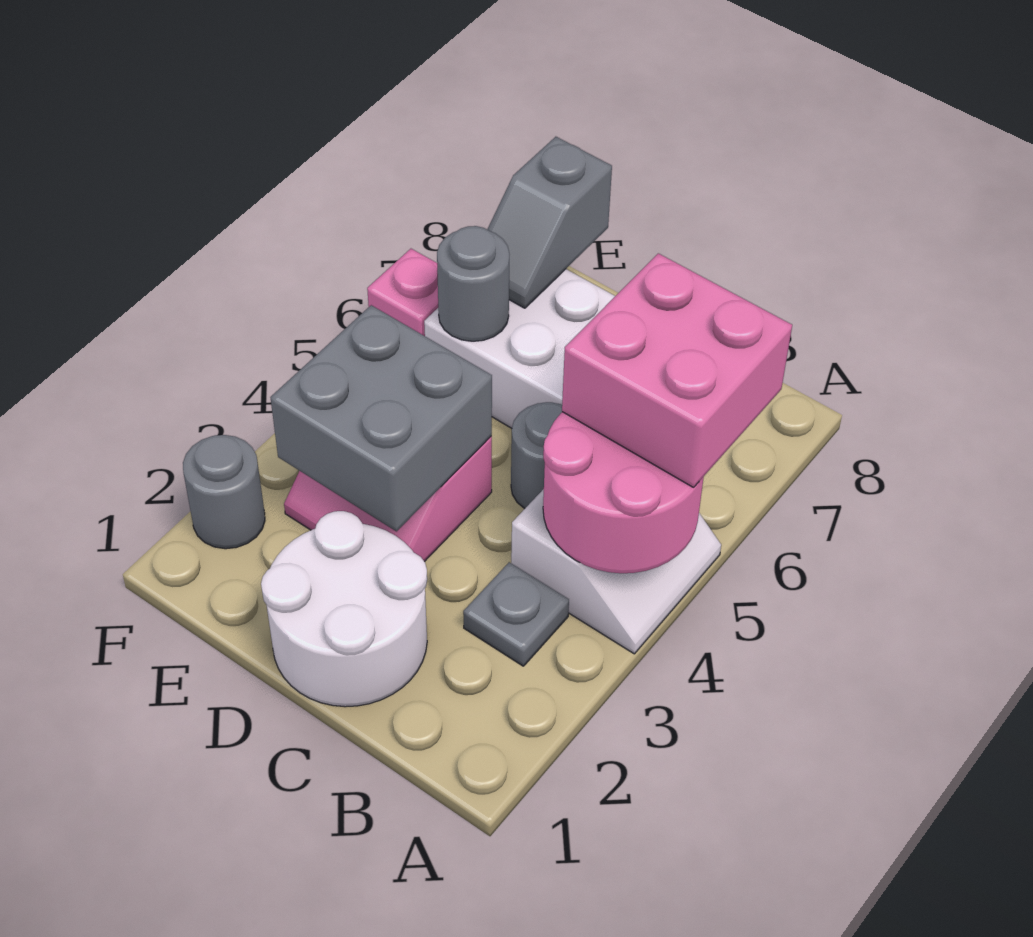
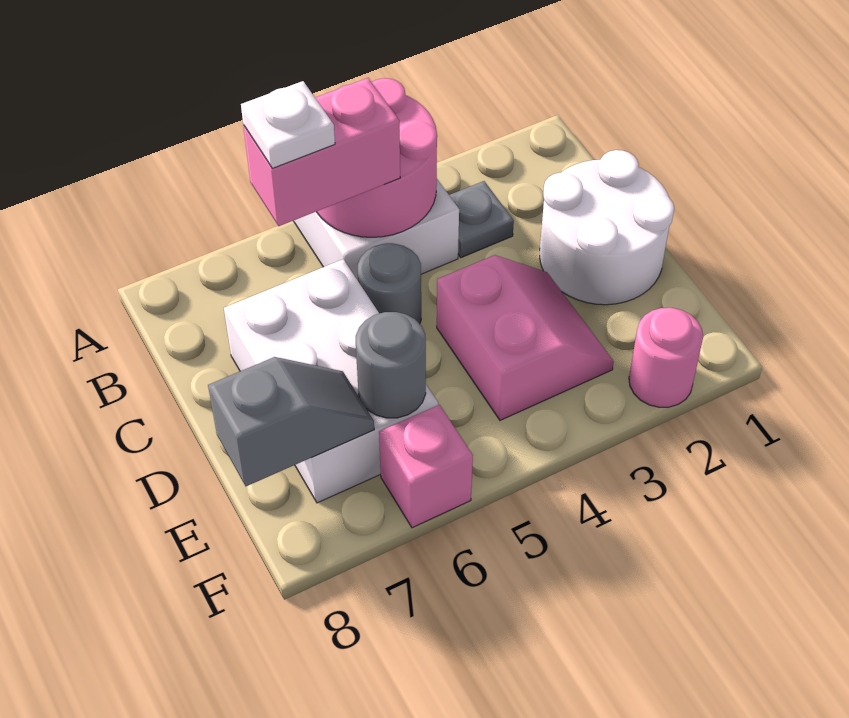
pink brick A5:B6 level 3 -> pink brick B5:B6 level 3
none -> white plate B6 level 4
grey brick D3:E4 level 2 -> none
grey round brick F2 level 1 -> pink round brick F2 level 1

